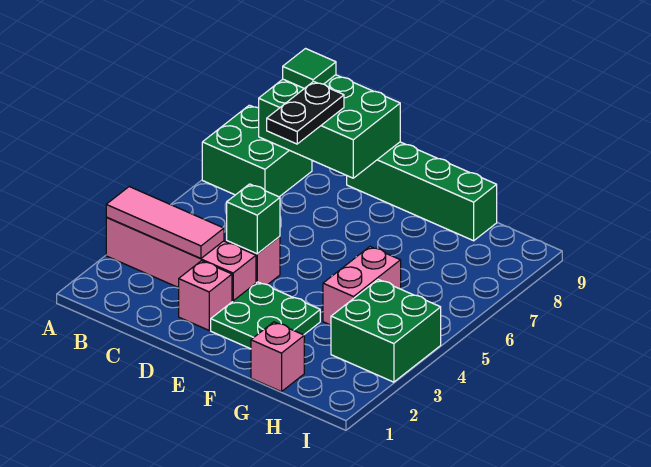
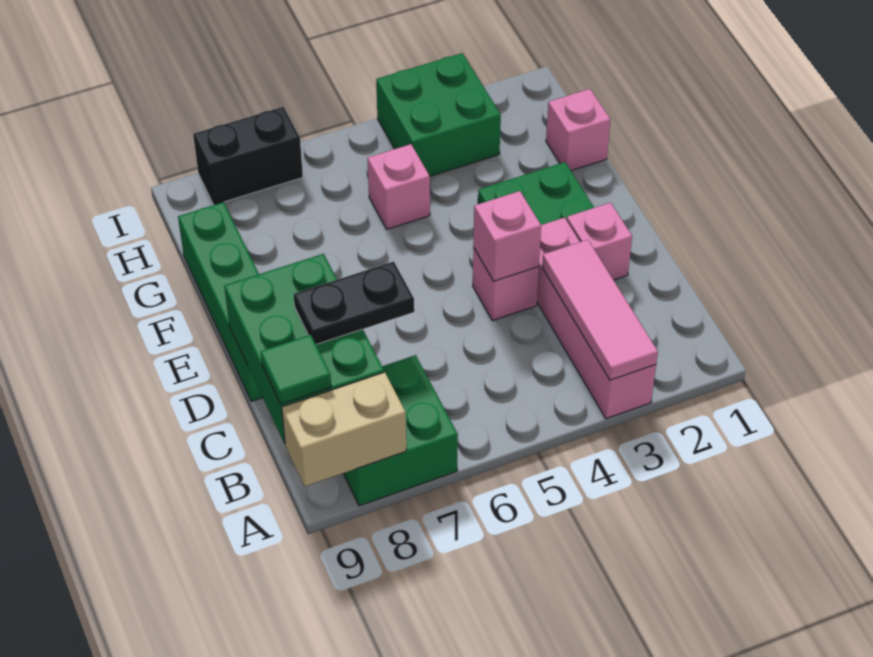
none -> tan brick A8:A9 level 2
green brick D4 level 2 -> pink brick D4 level 2
pink brick G4:G5 level 1 -> pink brick G5 level 1
none -> black brick I7:I8 level 1

